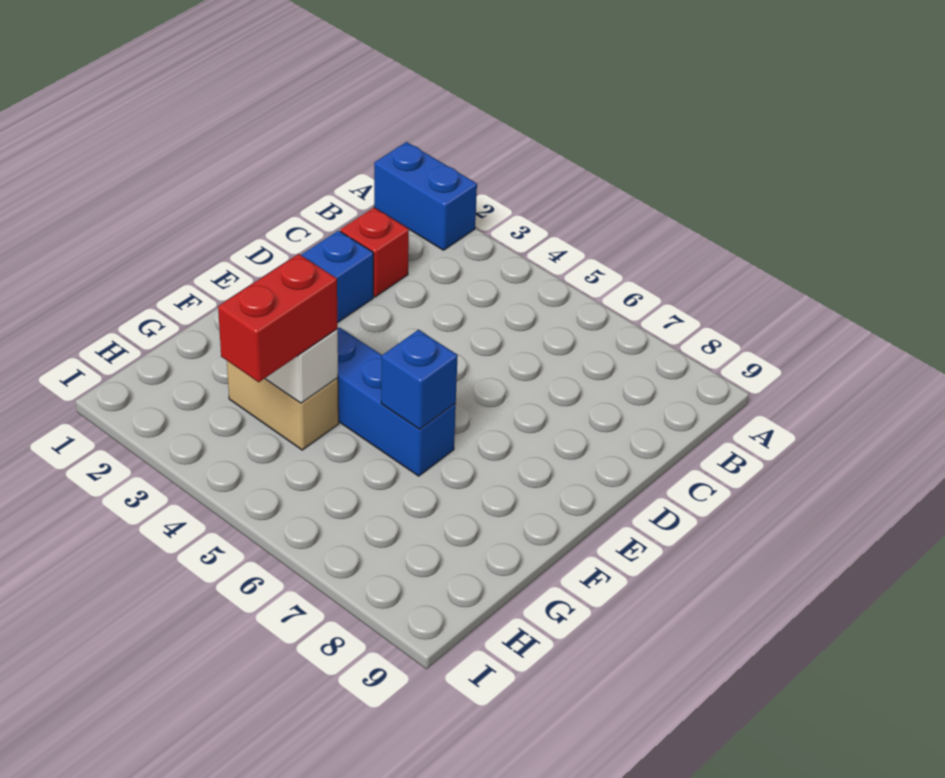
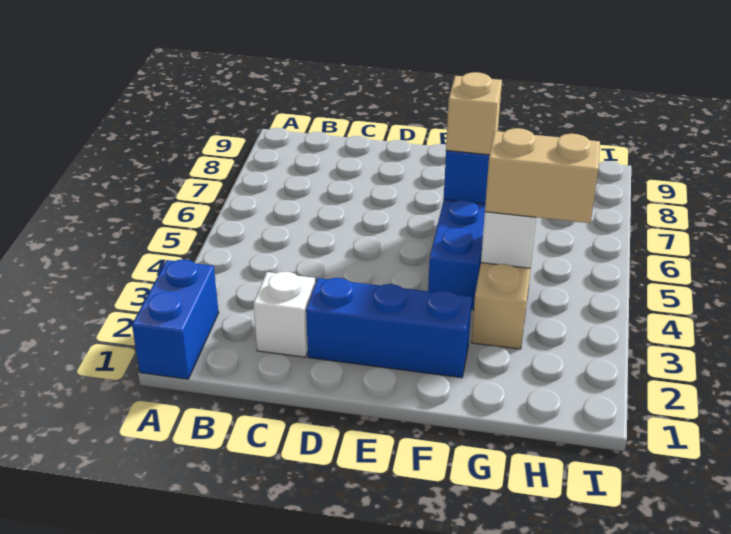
red brick C2 level 1 -> white brick C2 level 1
none -> tan brick F6 level 3
red brick G4:H4 level 3 -> tan brick G4:H4 level 3

